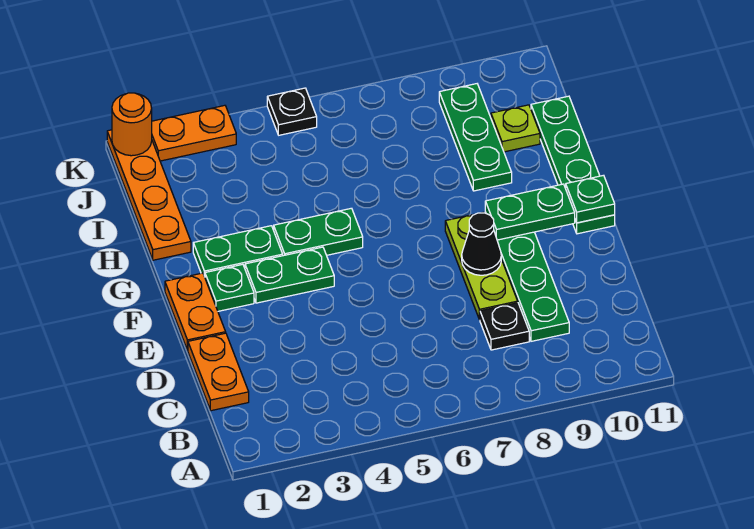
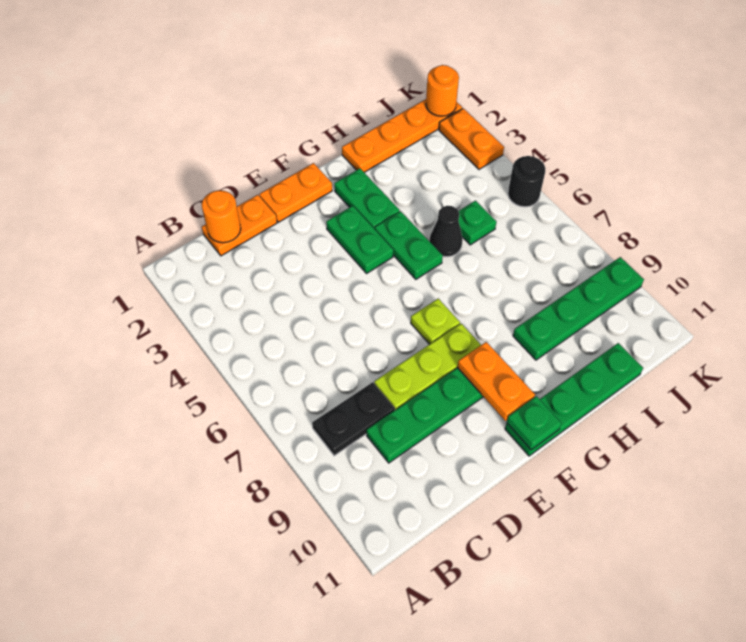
none -> orange round brick C1 level 2
black plate C8 level 1 -> black plate B8:C8 level 1
black cone E8 level 2 -> black cone H5 level 1
green plate F2 level 1 -> green plate I5 level 1
green plate F9:F10 level 2 -> orange plate F9:F10 level 2
green plate H9:J9 level 1 -> green plate H9:K9 level 1
lime plate I10 level 1 -> lime plate F7 level 1
black plate K5 level 1 -> black round brick K5 level 1

